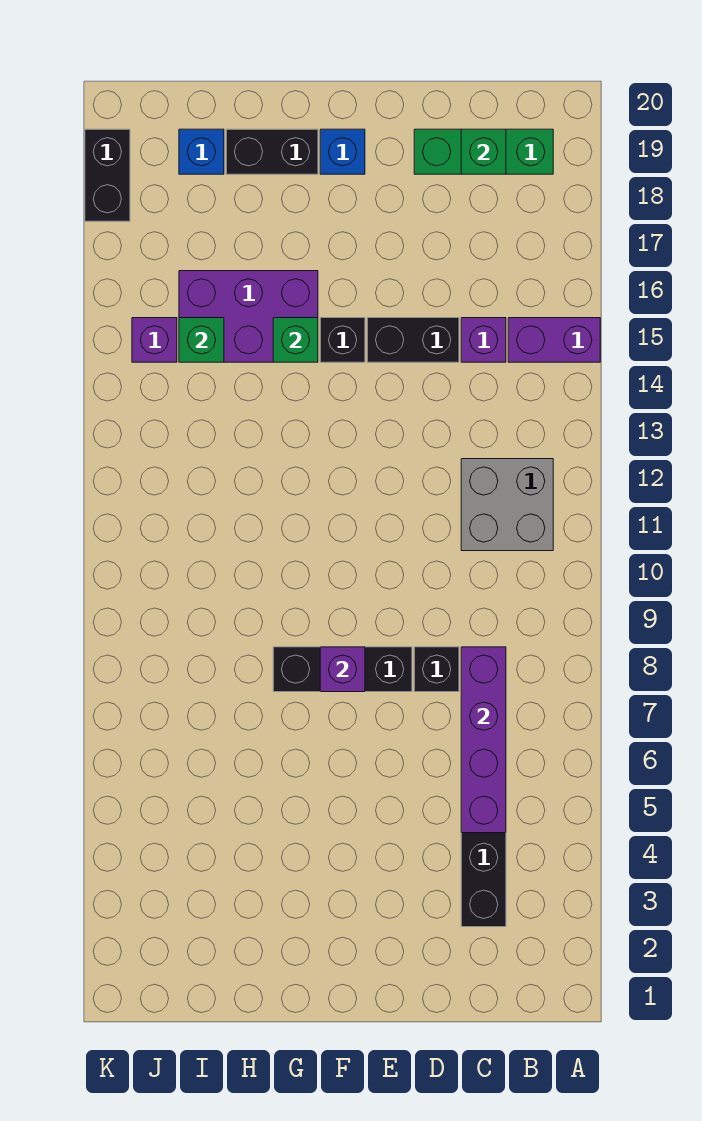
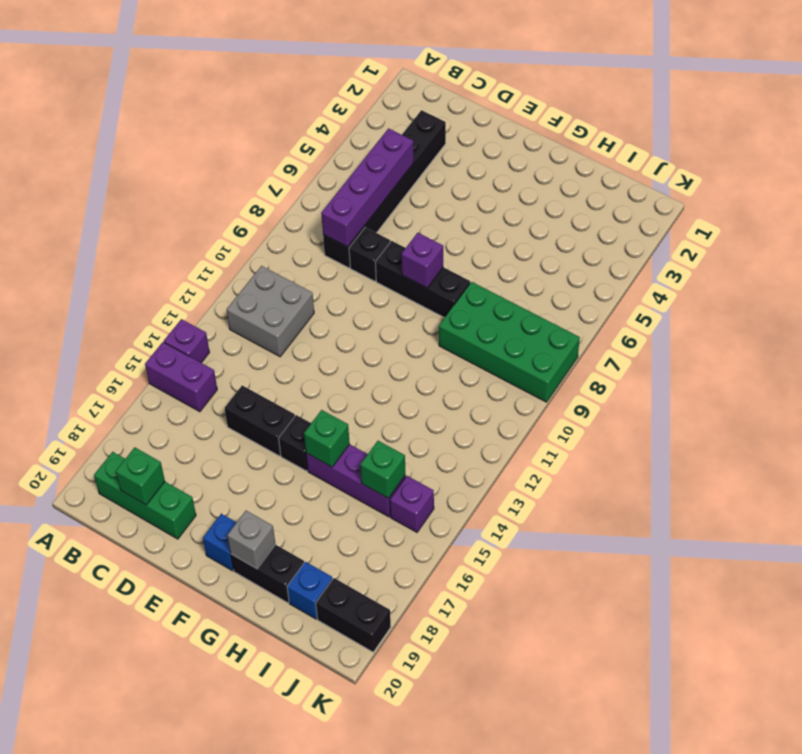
purple brick C15 level 1 -> purple brick A14 level 1
purple brick G15:I16 level 1 -> purple brick G15:I15 level 1
none -> grey brick G19 level 2
none -> green brick H8:K9 level 1
black brick K18:K19 level 1 -> black brick J19:K19 level 1

